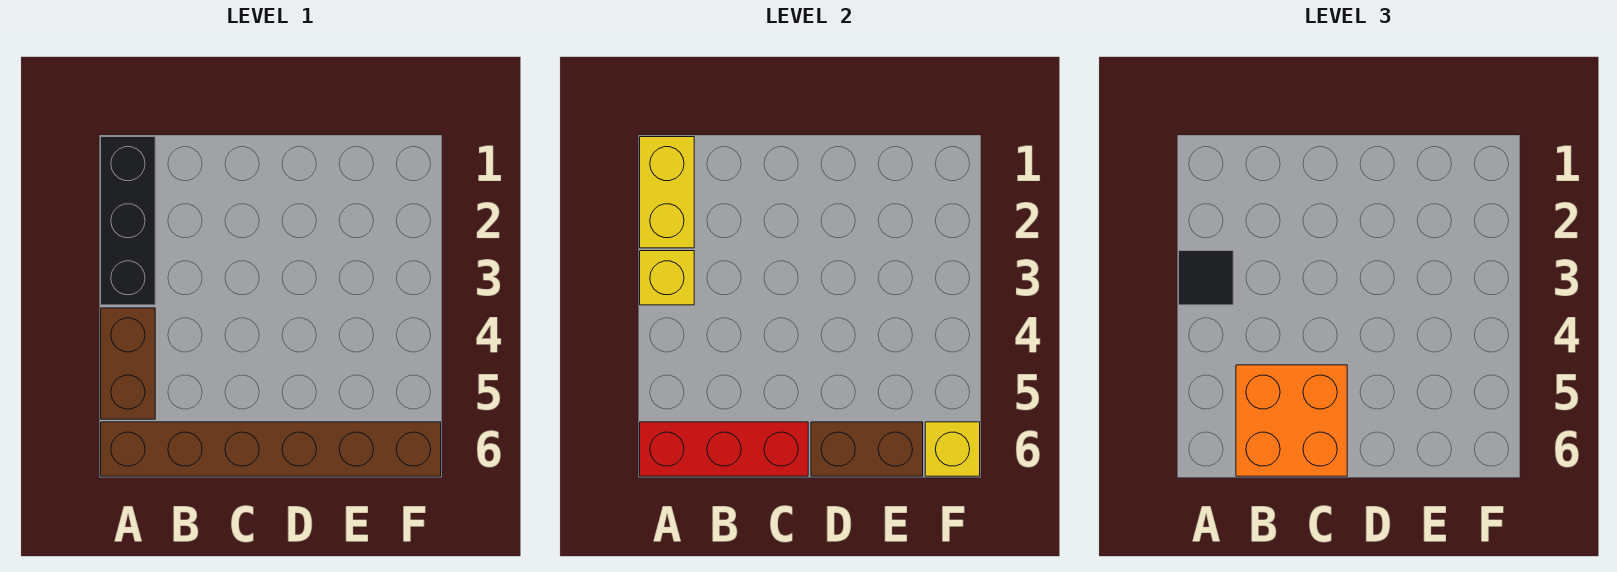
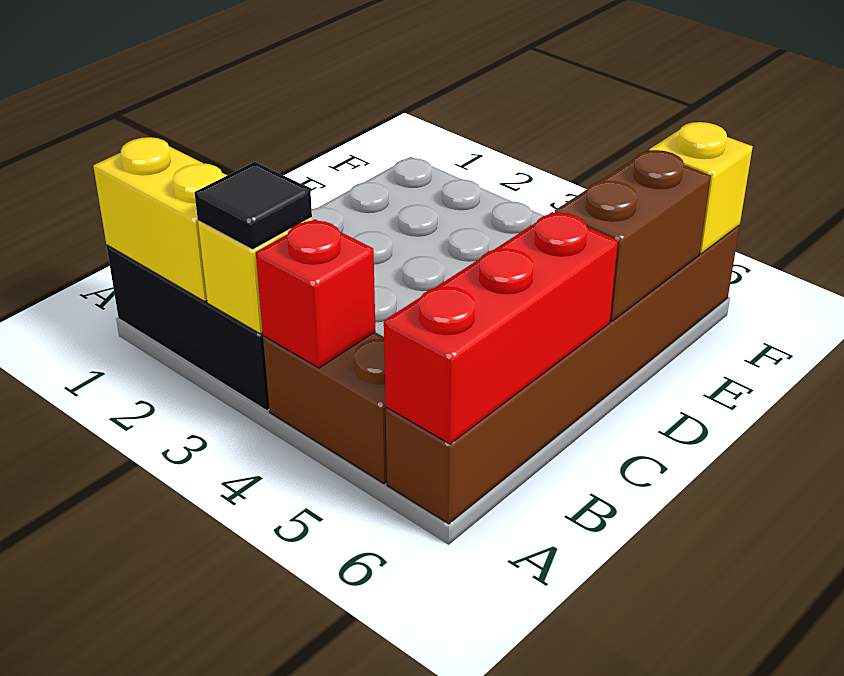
none -> red brick A4 level 2
orange brick B5:C6 level 3 -> none

